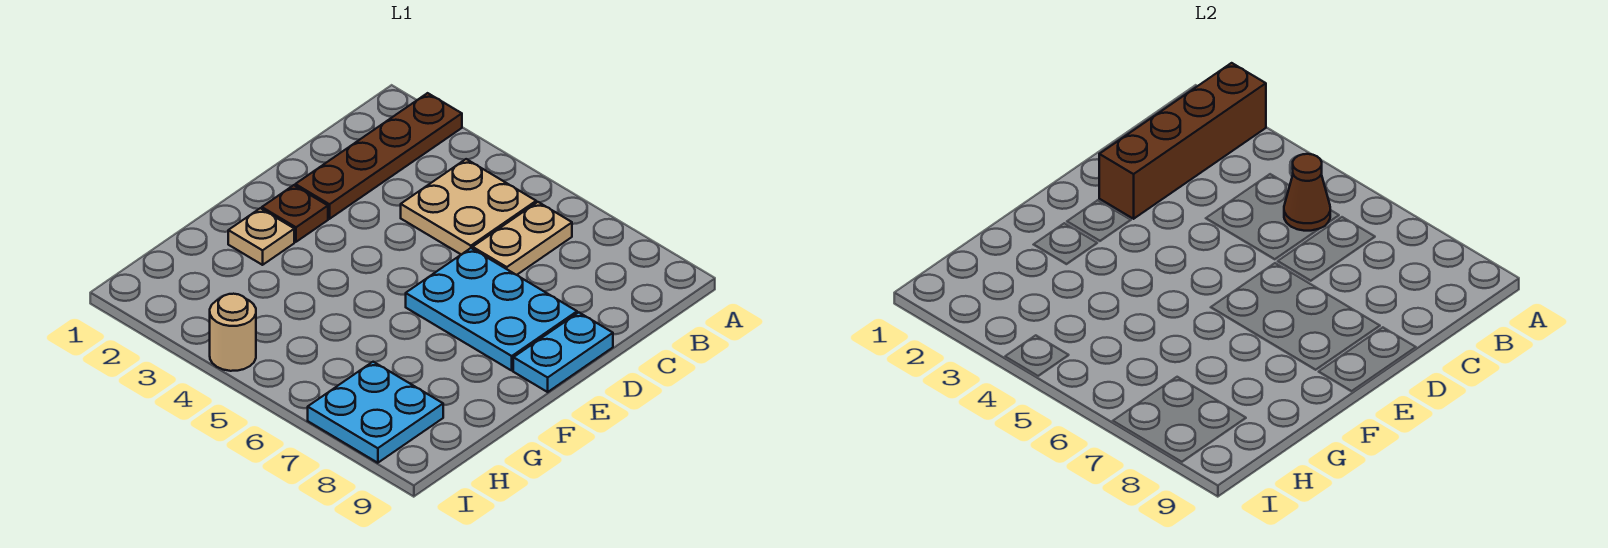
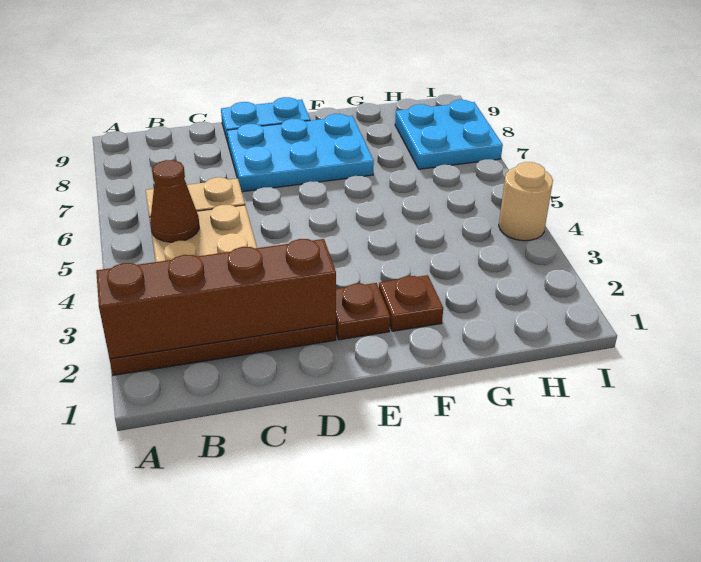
cyan plate D6:E8 level 1 -> cyan plate D7:F8 level 1
tan plate F2 level 1 -> brown plate F2 level 1

